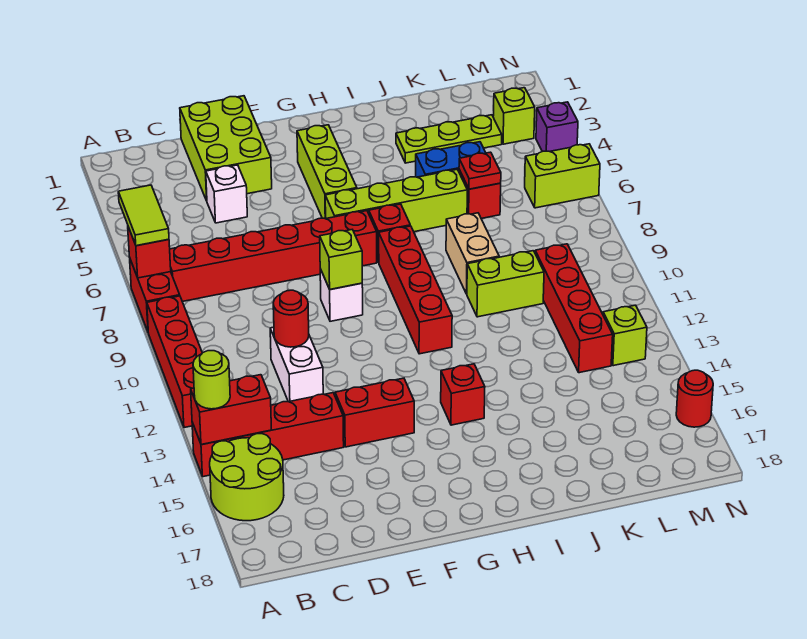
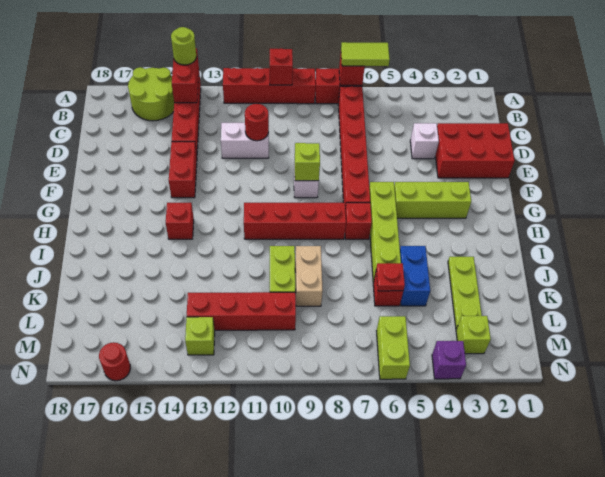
none -> red brick A10 level 2
lime brick D1:E3 level 1 -> red brick D1:E3 level 1
tan brick J8:J9 level 1 -> tan brick J9:K9 level 1

